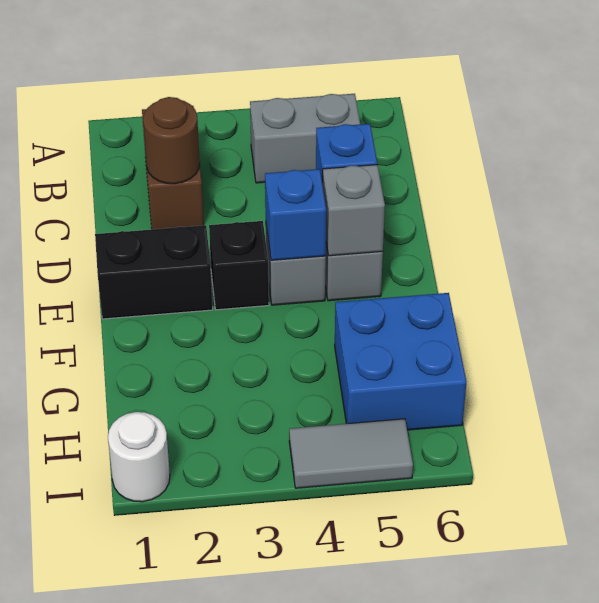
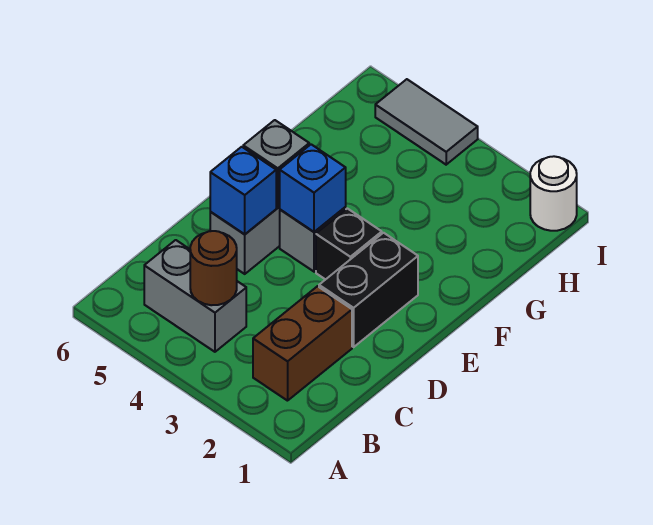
brown round brick C2 level 2 -> brown round brick B4 level 2
black brick E1:E2 level 1 -> black brick D2:E2 level 1
blue brick G5:H6 level 1 -> none

